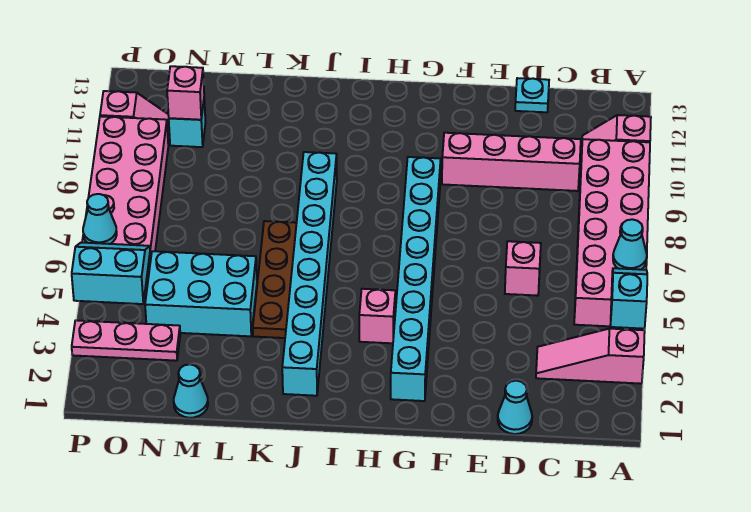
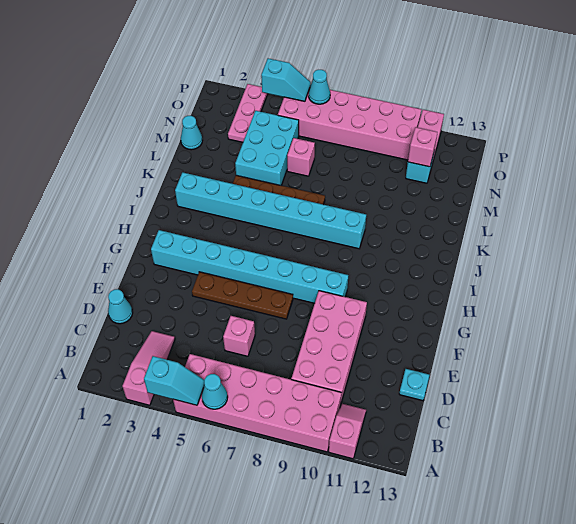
pink brick C10:F10 level 1 -> pink brick C9:F10 level 1
none -> brown plate F4:F7 level 1
pink brick H4 level 1 -> pink brick M6 level 1
cyan slope O4:P5 level 2 top 4 -> cyan slope P4:P5 level 2 top 4

